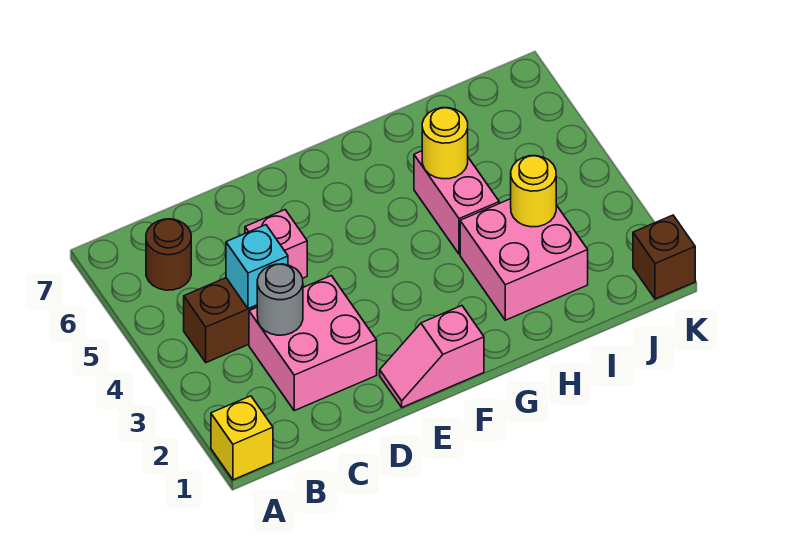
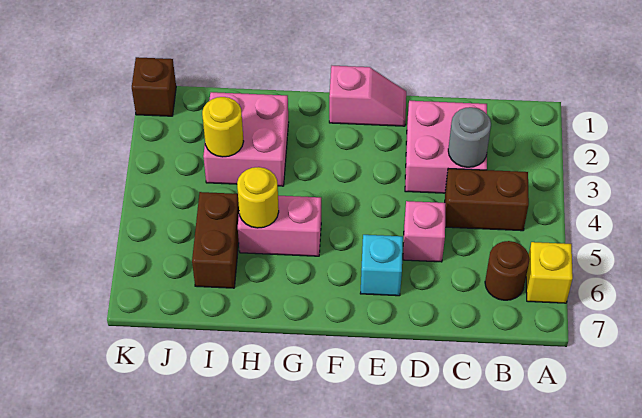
yellow brick A1 level 1 -> yellow brick A6 level 1
cyan brick C4 level 2 -> cyan brick E6 level 1
pink brick H4:H5 level 1 -> pink brick G5:H5 level 1
none -> brown brick I5:I6 level 1

